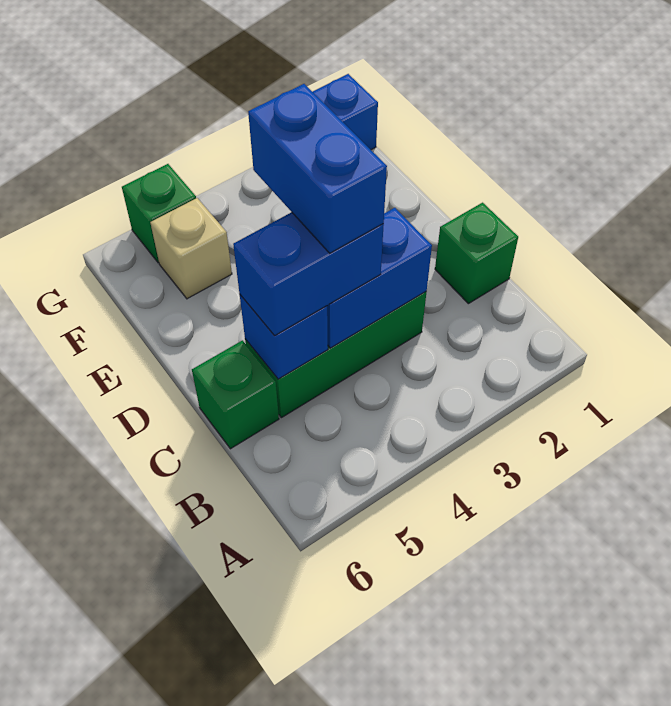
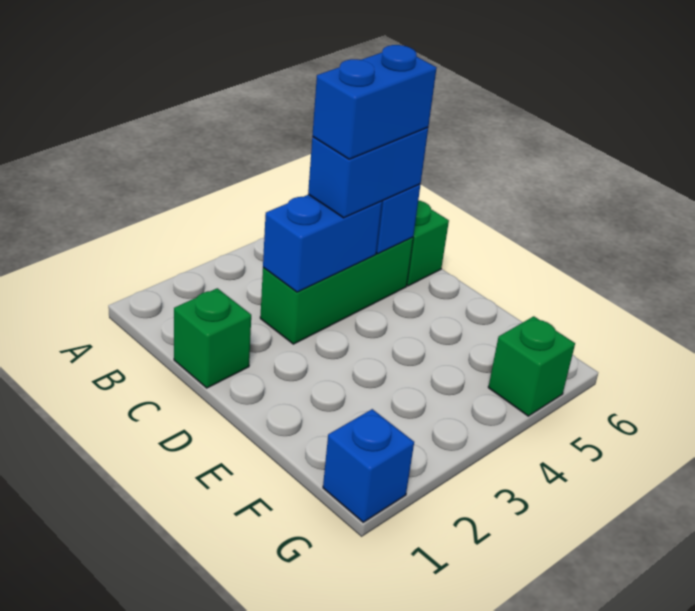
blue brick C4:D4 level 4 -> blue brick C4:C5 level 4
tan brick F5 level 1 -> none

